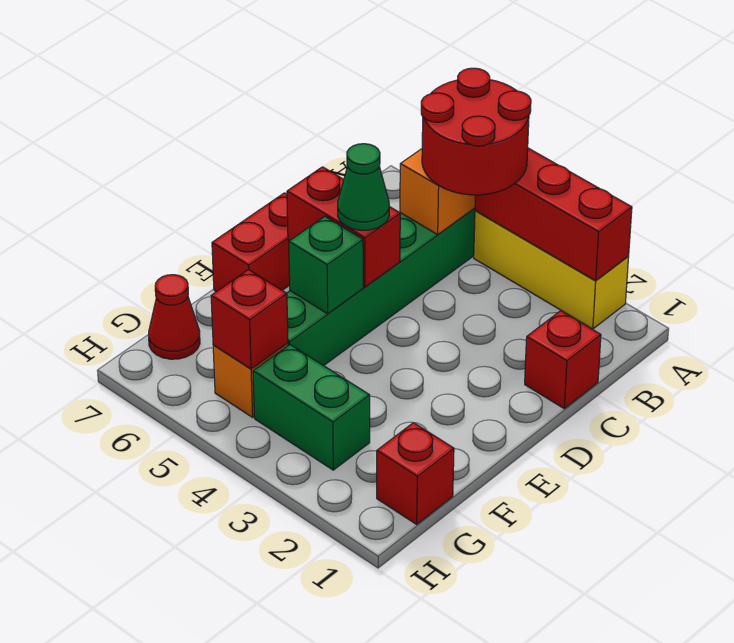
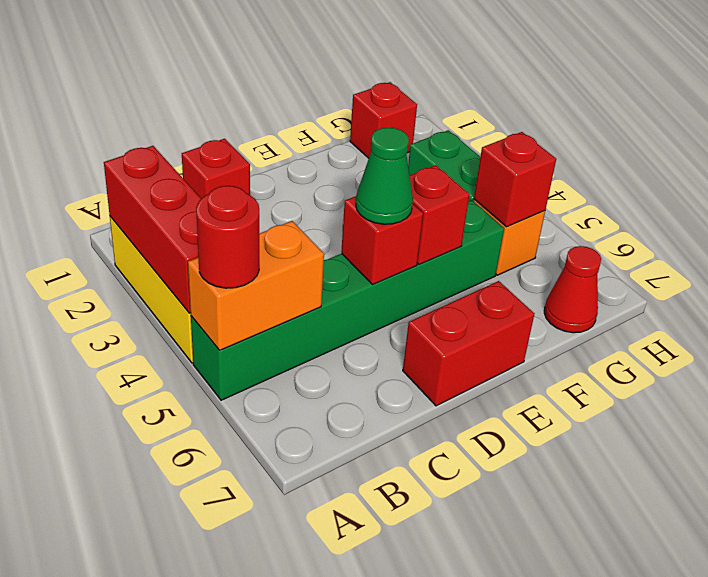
red round brick A4:B5 level 3 -> red round brick A5 level 3
red brick D5:D6 level 2 -> red brick D5 level 2
green brick E5 level 2 -> red brick E5 level 2

